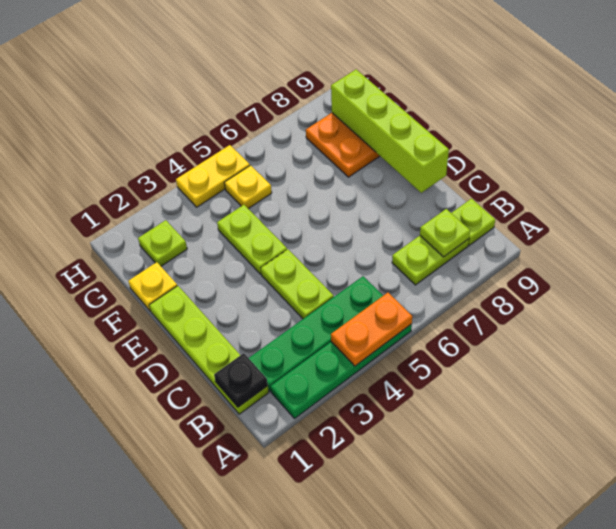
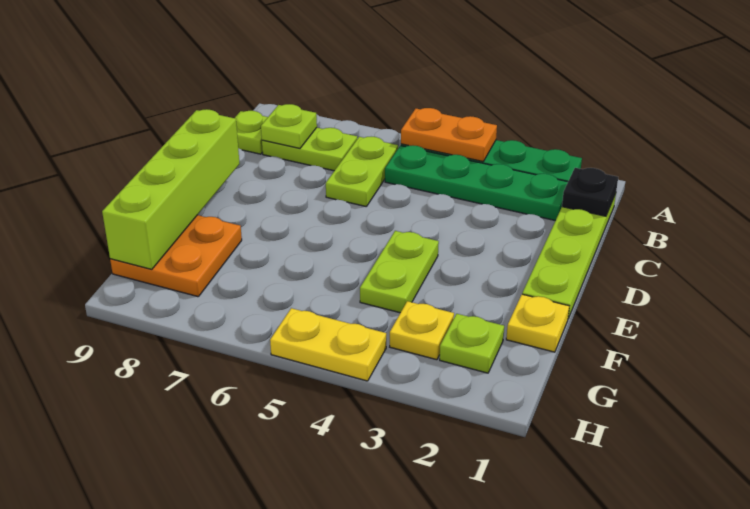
lime plate C4:D4 level 1 -> lime plate B6:C6 level 1
yellow plate G5 level 1 -> yellow plate G3 level 1

